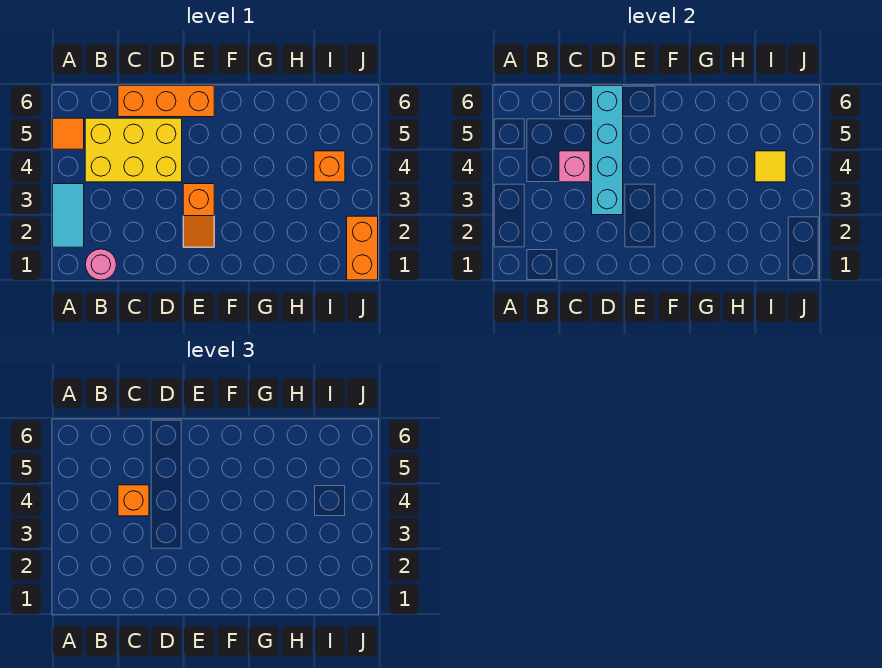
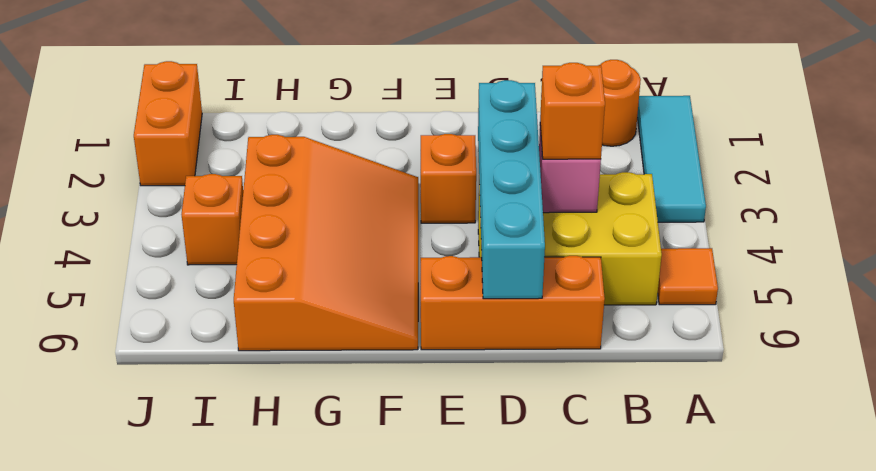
cyan tile A2:A3 level 1 -> cyan tile A1:A3 level 1
pink round brick B1 level 1 -> orange round brick B1 level 1
none -> orange slope F3:H6 level 1 top H
yellow tile I4 level 2 -> none

